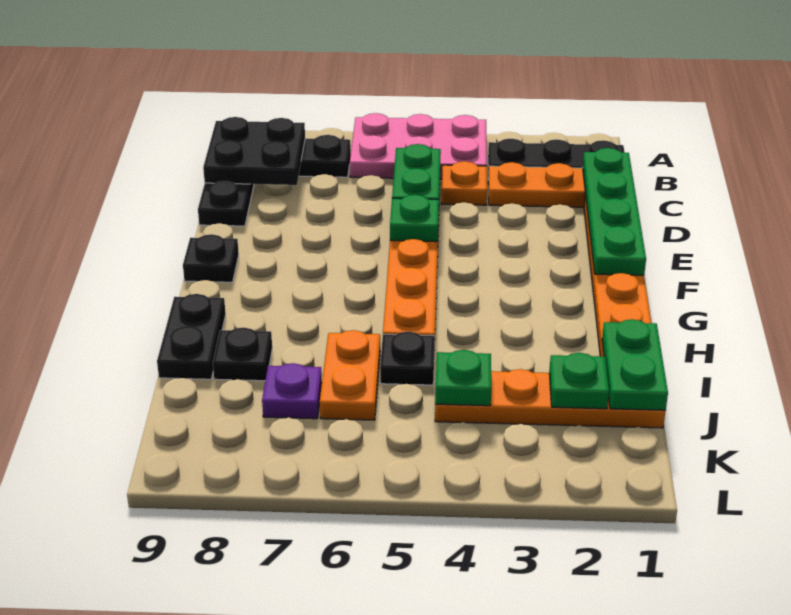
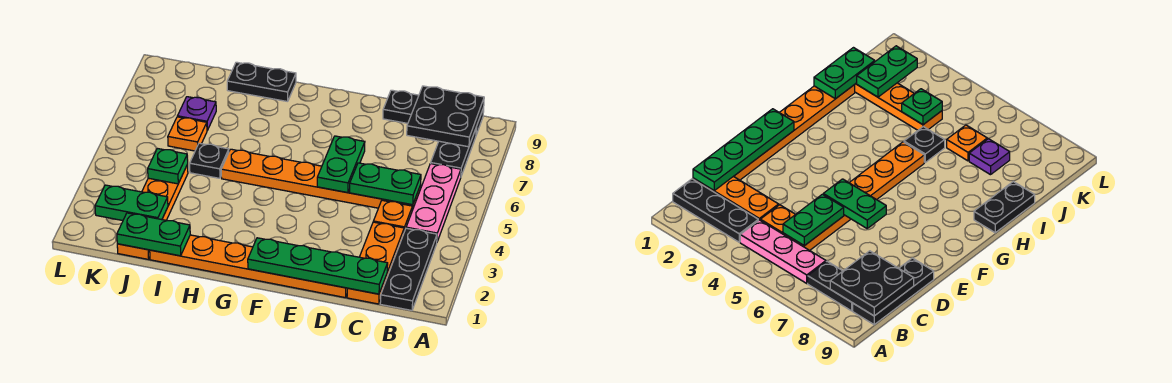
pink plate A4:B6 level 1 -> pink plate B4:B6 level 1
green plate E5 level 2 -> green plate E5:E6 level 2
black plate F9 level 1 -> none
orange plate I6:J6 level 1 -> orange plate J6 level 1
black plate I8 level 1 -> none
green plate J2 level 2 -> green plate J2:K2 level 2

